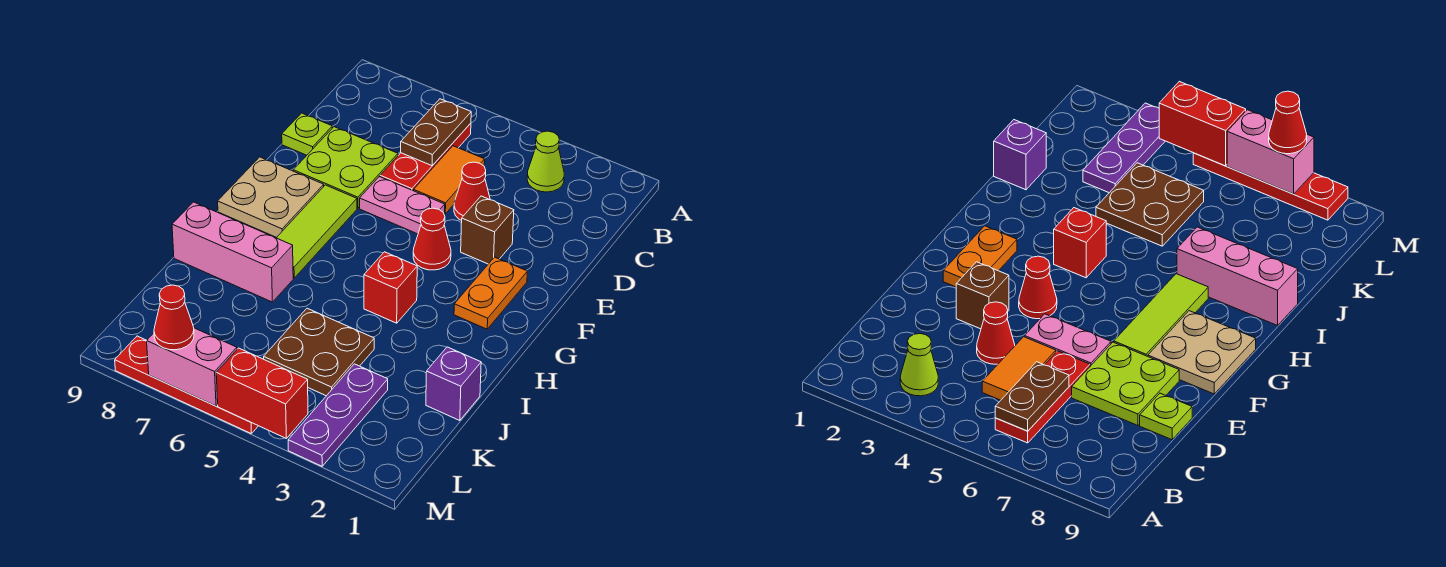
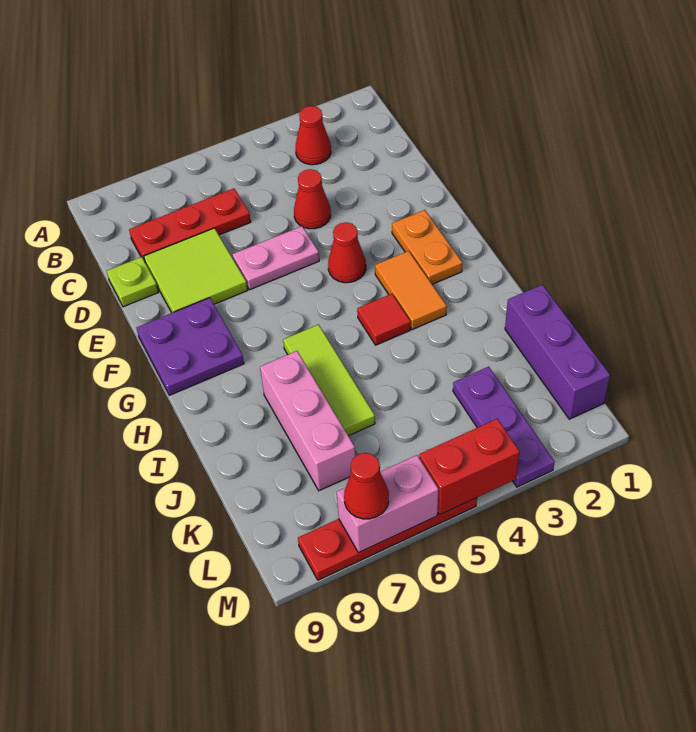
lime cone B3 level 1 -> red cone B3 level 1
red plate B6:D6 level 1 -> red plate C6:C8 level 1
brown plate B6:C6 level 2 -> none
orange tile C5:D5 level 1 -> orange tile G3:H3 level 1
lime plate D7:E8 level 1 -> lime tile D7:E8 level 1
brown brick E3 level 1 -> none
lime tile F7:H7 level 1 -> lime tile H6:J6 level 1
tan plate F8:G9 level 1 -> purple plate F8:G9 level 1
red brick H4 level 1 -> red tile H4 level 1
pink brick I7:I9 level 1 -> pink brick I7:K7 level 1
purple brick J1 level 1 -> purple brick J1:L1 level 1
brown plate J4:K5 level 1 -> none

